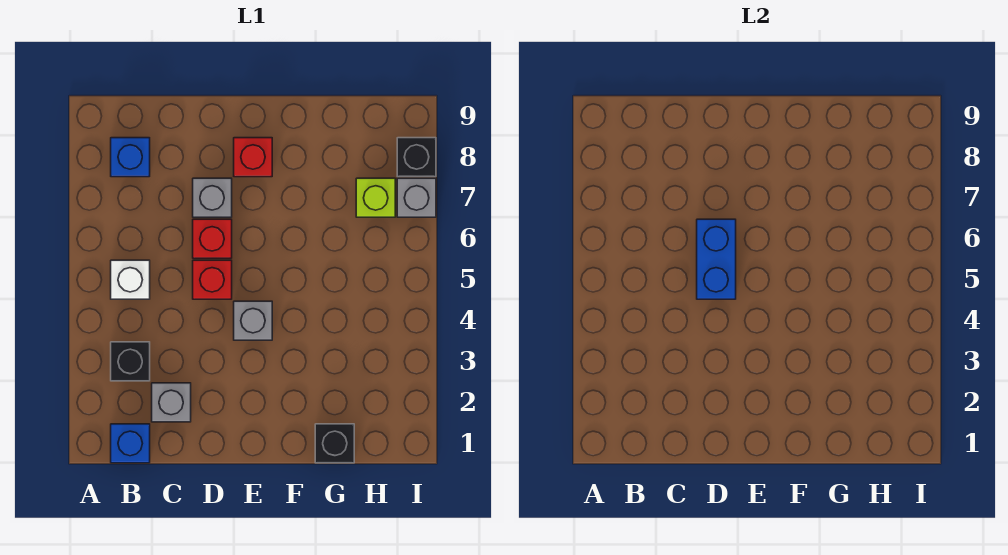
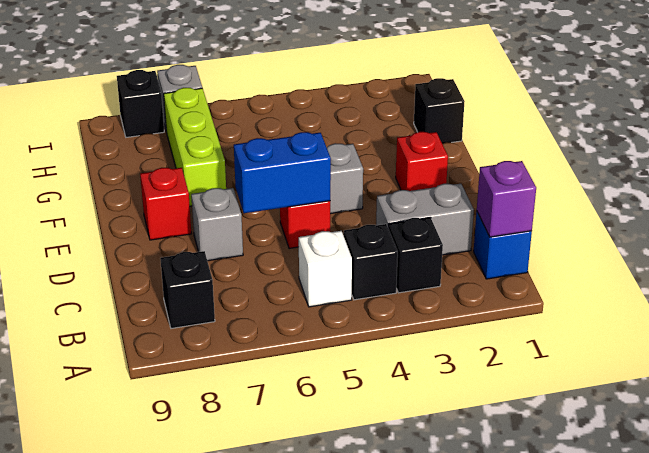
none -> purple brick B1 level 2
none -> black brick B4 level 1
blue brick B8 level 1 -> black brick B8 level 1
grey brick C2 level 1 -> grey brick C2:C3 level 1
red brick D6 level 1 -> red brick E2 level 1
lime brick H7 level 1 -> lime brick F7:H7 level 1

